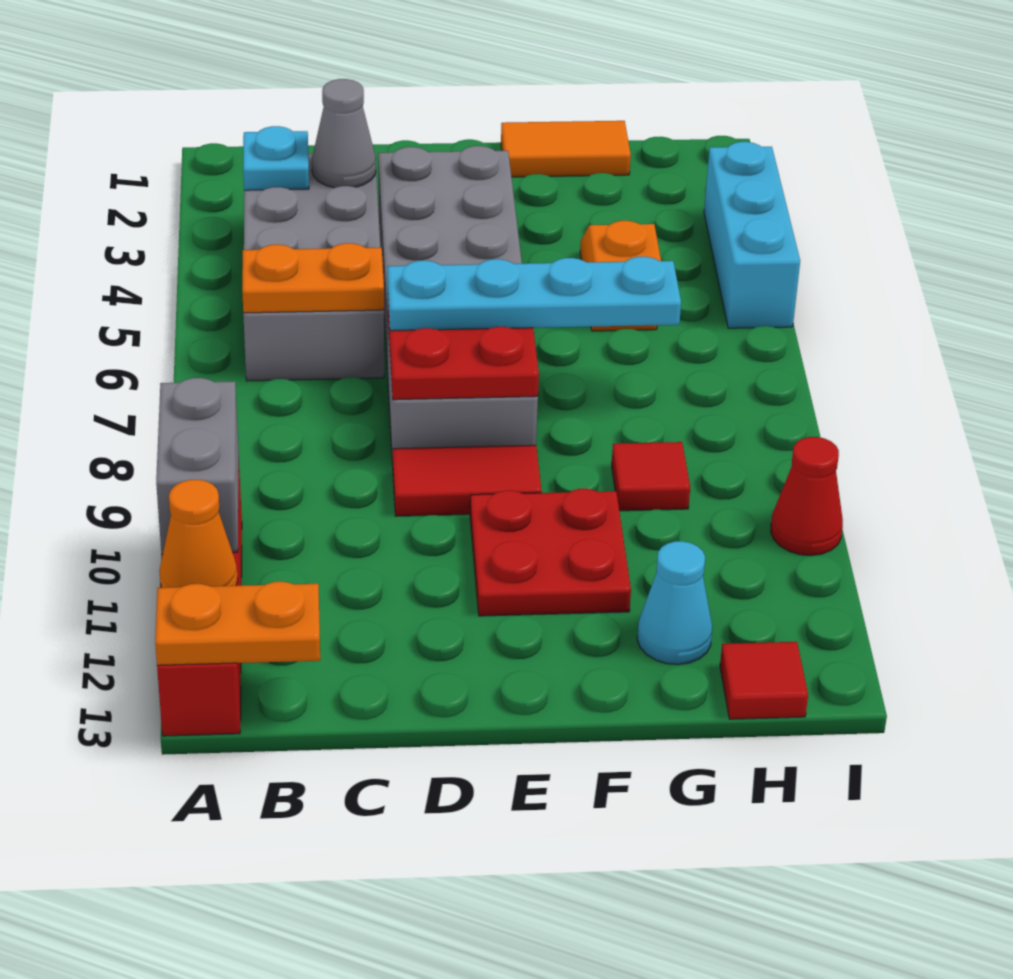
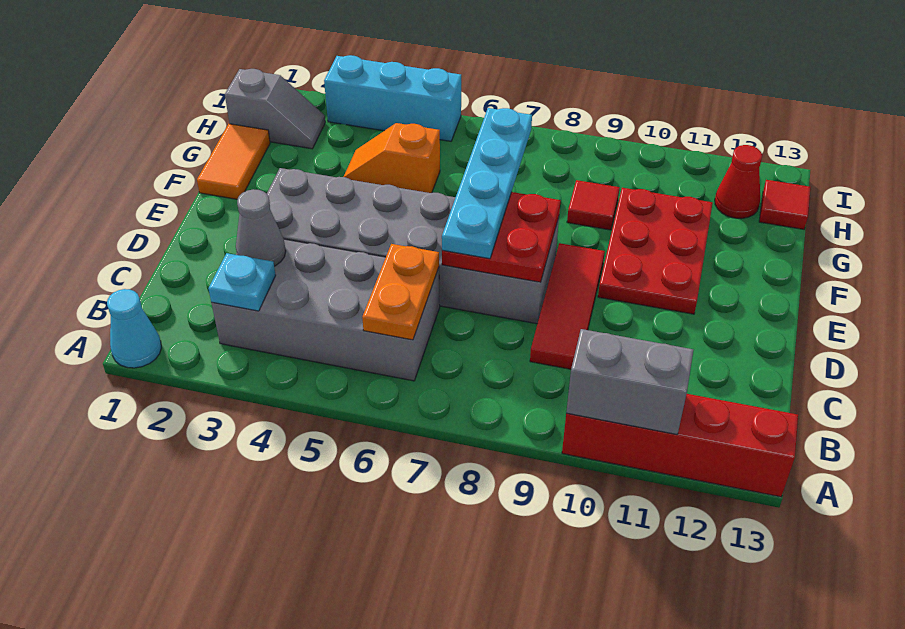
orange cone A12 level 2 -> none
orange plate A13:B13 level 2 -> none
red tile D9:E9 level 1 -> red tile C9:E9 level 1
red plate E10:F11 level 1 -> red plate E10:G11 level 1
cyan cone G12 level 1 -> cyan cone A1 level 1
none -> grey slope H1:H2 level 1 top 1
red cone I10 level 1 -> red cone H12 level 1

